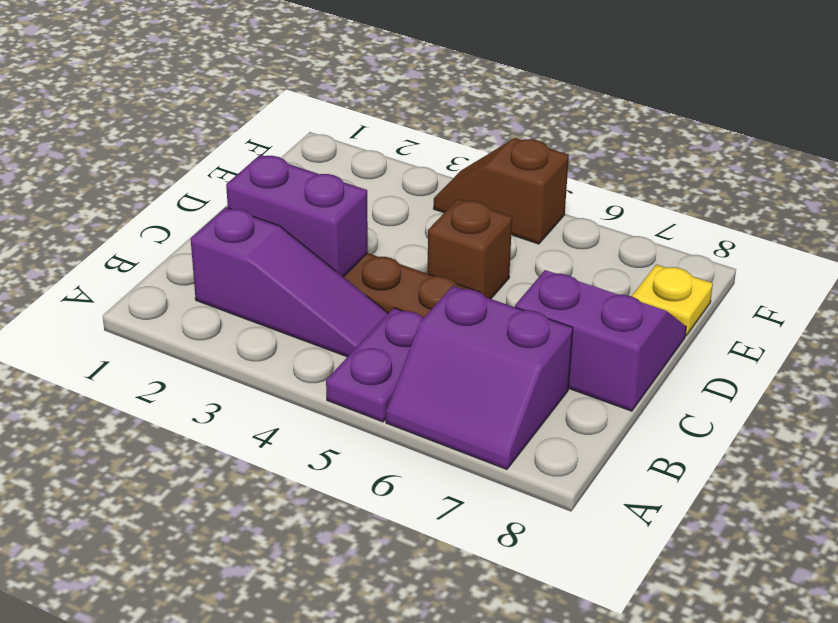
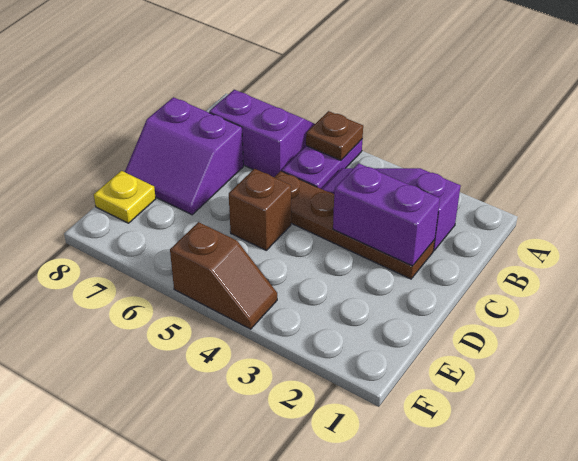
none -> brown plate A5 level 2

